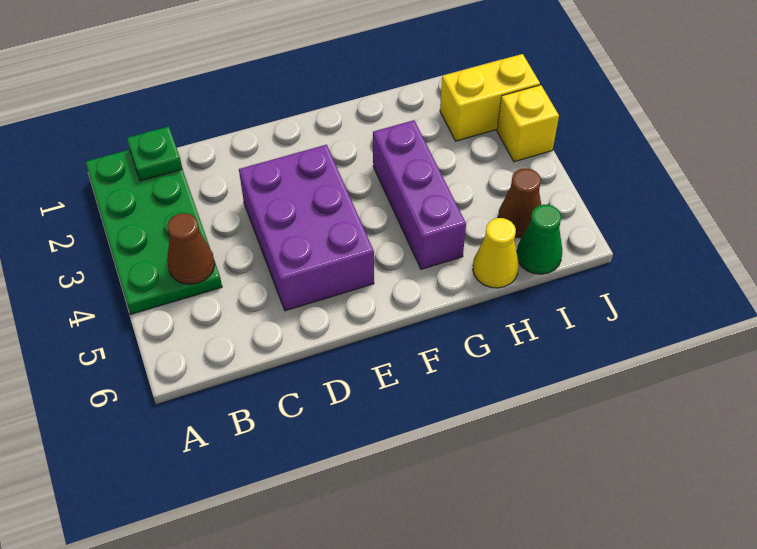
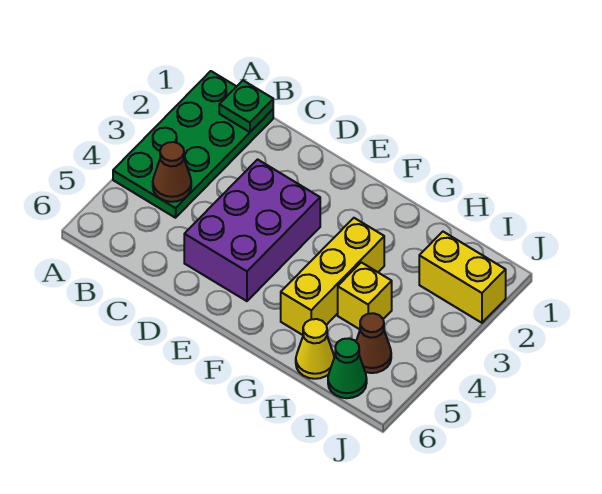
purple brick G3:G5 level 1 -> yellow brick G3:G5 level 1
yellow brick J3 level 1 -> yellow brick H4 level 1

